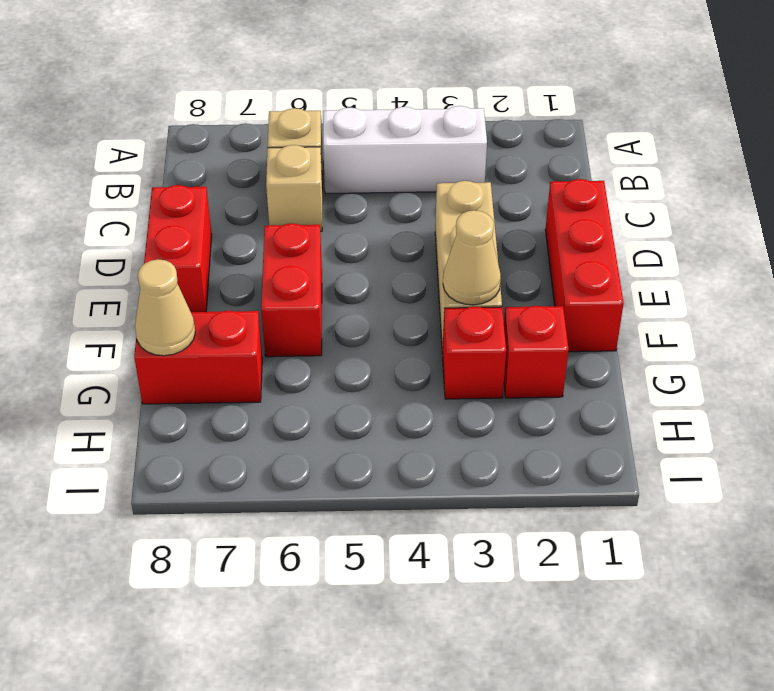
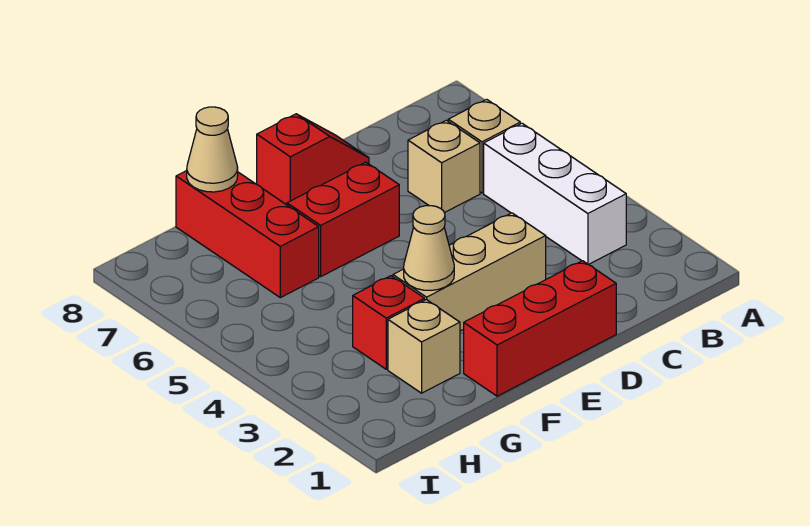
red brick D8:E8 level 1 -> red slope D8:E8 level 1 top E
red brick G2 level 1 -> tan brick G2 level 1
red brick G7:G8 level 1 -> red brick G6:G8 level 1

